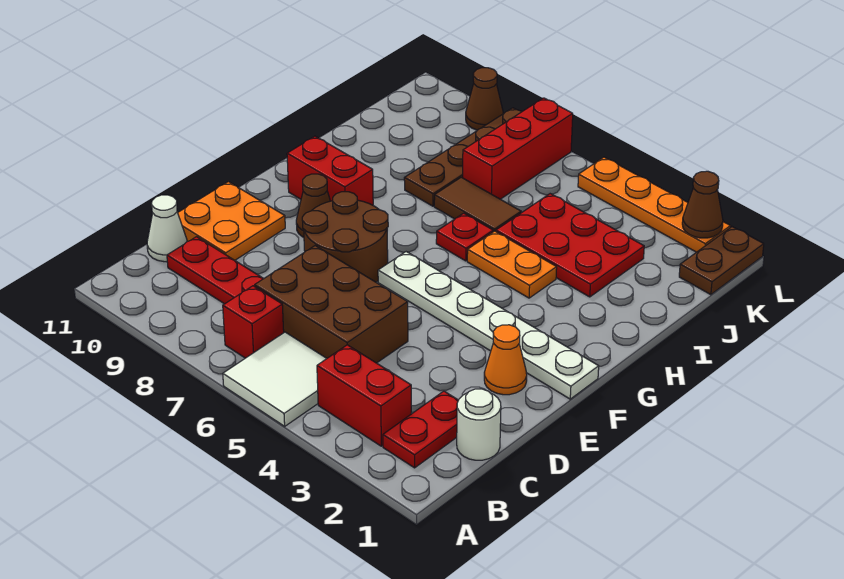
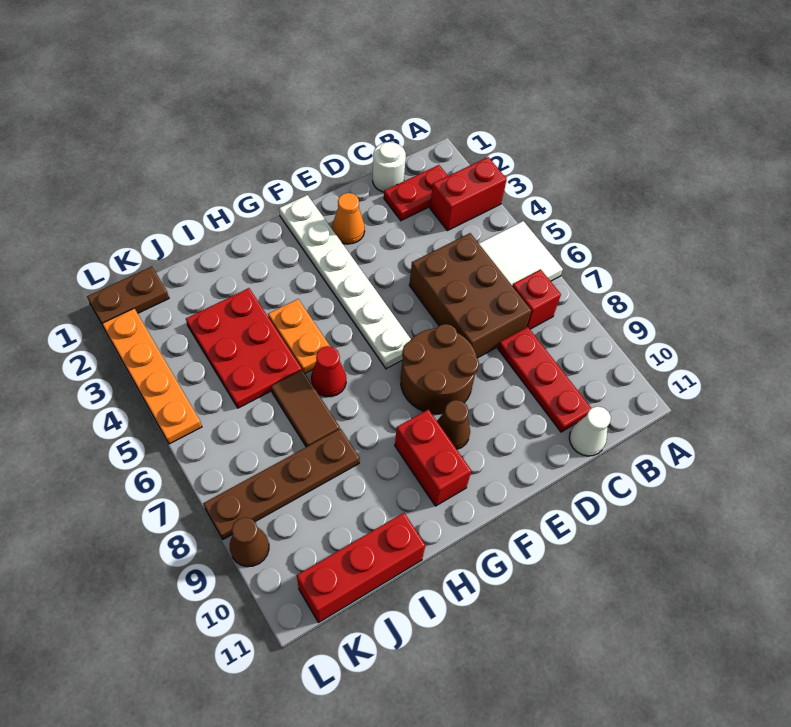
red brick B3:B4 level 1 -> red brick A3:B3 level 1
orange plate D10:E11 level 1 -> none
red plate H6 level 1 -> red cone H6 level 1
red brick J7:L7 level 1 -> red brick I11:K11 level 1
brown cone L2 level 2 -> none

